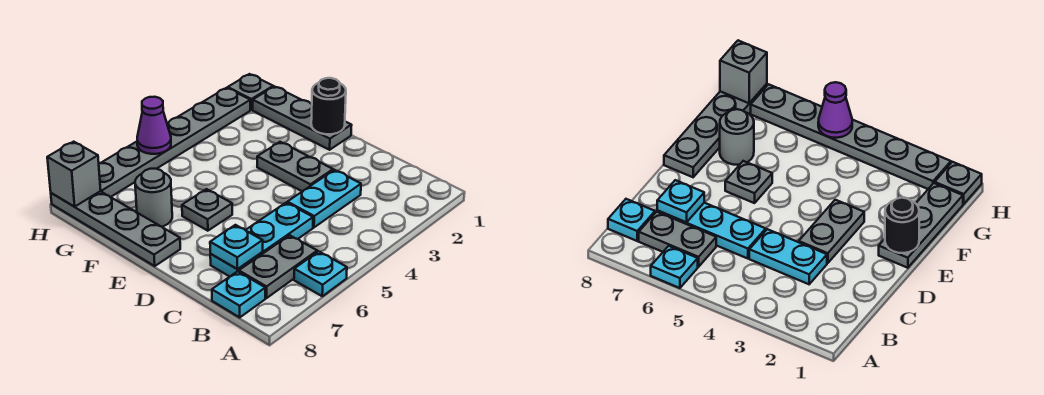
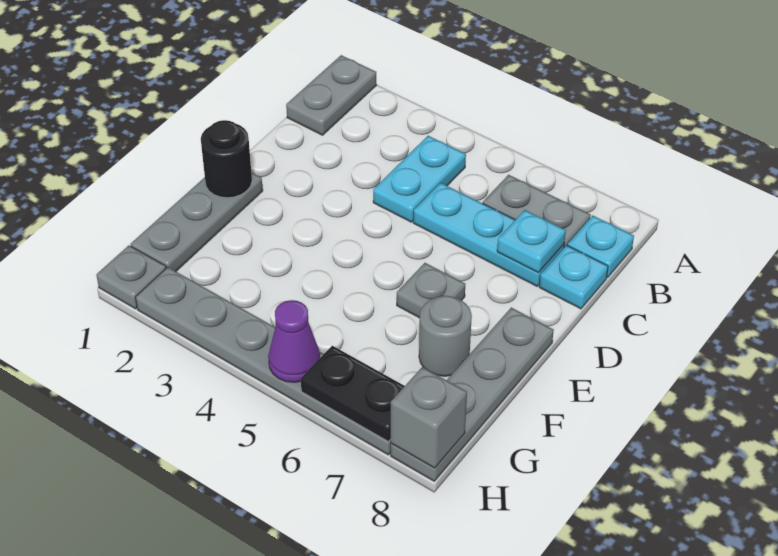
cyan plate A6 level 1 -> cyan plate C8 level 1
cyan plate C3:C4 level 1 -> cyan plate B4:C4 level 1
grey plate D3:E3 level 1 -> grey plate A1:B1 level 1
none -> black plate H6:H7 level 2

